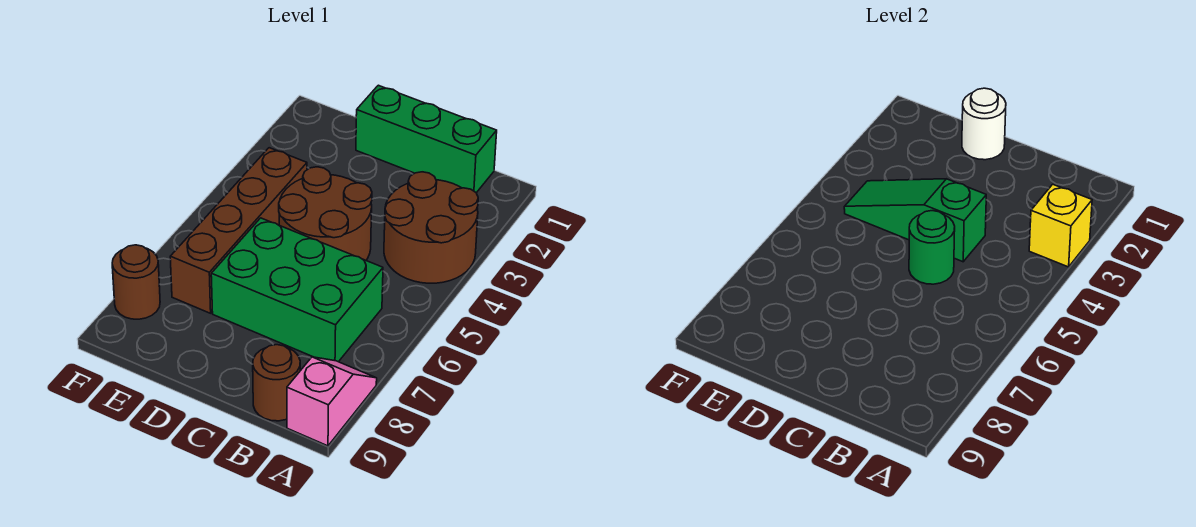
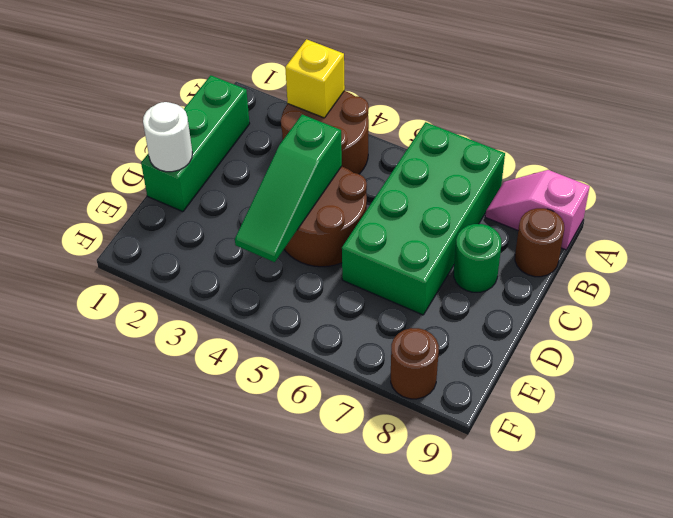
green brick B6:D7 level 1 -> green brick A6:D7 level 1
green round brick C5 level 2 -> green round brick C8 level 1
brown brick E4:E7 level 1 -> none

